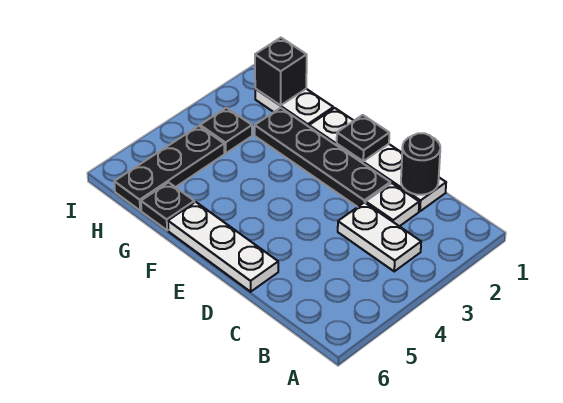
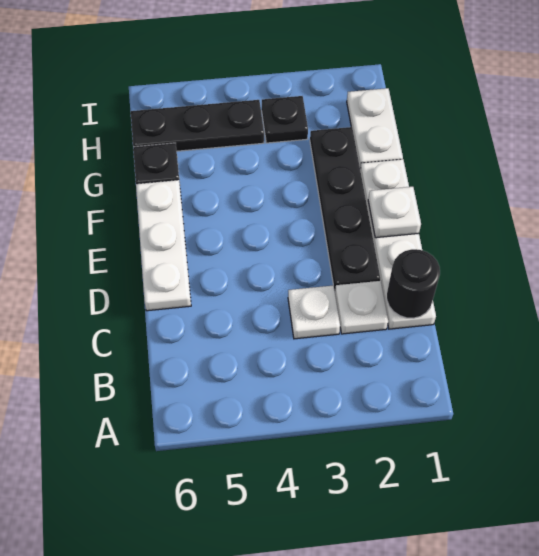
white plate B3:C3 level 1 -> white plate C3 level 1
black plate E1 level 2 -> white plate E1 level 2
black brick H1 level 2 -> none

